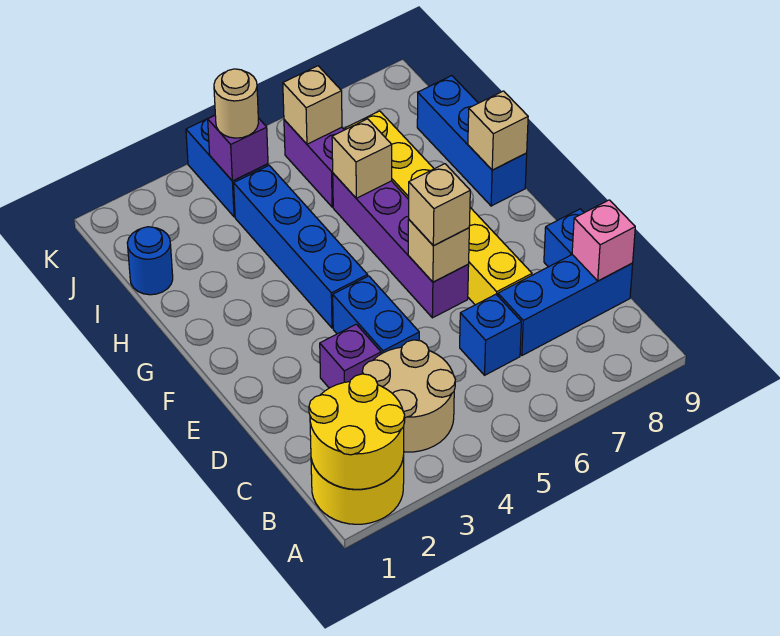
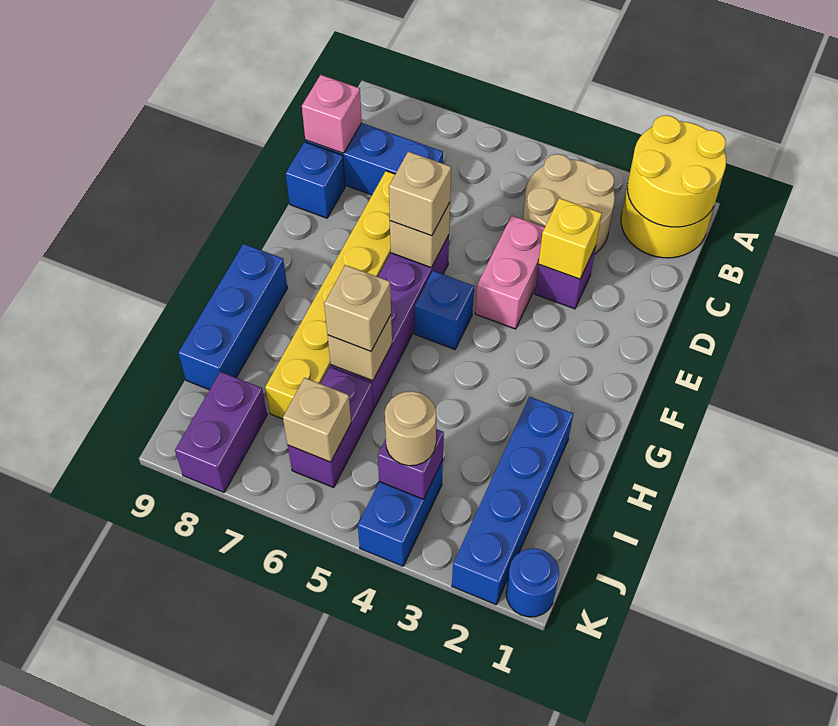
blue brick C6 level 1 -> blue brick F5 level 1
none -> yellow brick D3 level 2
blue brick D4:E4 level 1 -> pink brick D4:E4 level 1
blue brick F4:I4 level 1 -> blue brick H2:K2 level 1
tan brick G9 level 2 -> tan brick H6 level 3
blue round brick I1 level 1 -> blue round brick K1 level 1
none -> purple brick J8:K8 level 1

